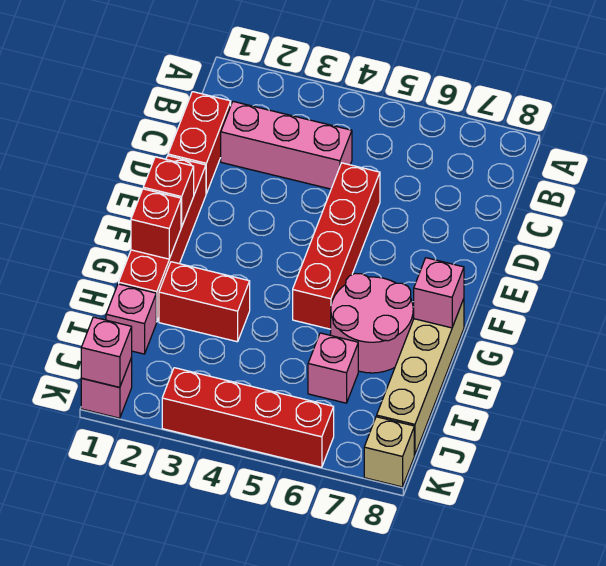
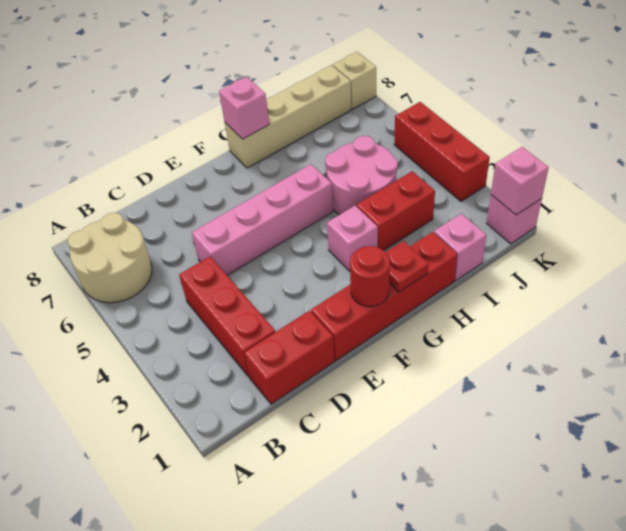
none -> tan round brick A6:B7 level 1
pink brick C2:C4 level 1 -> red brick C2:C4 level 1
red brick D5:G5 level 1 -> pink brick D5:G5 level 1
red brick F1 level 2 -> red round brick F1 level 2
red brick G1 level 2 -> red plate G1 level 2
pink round brick G6:H7 level 1 -> pink round brick H4:I5 level 1
red brick H2:H3 level 1 -> red brick H3:I3 level 1
pink brick I6 level 1 -> pink brick G3 level 1
red brick K3:K6 level 1 -> red brick K3:K5 level 1

